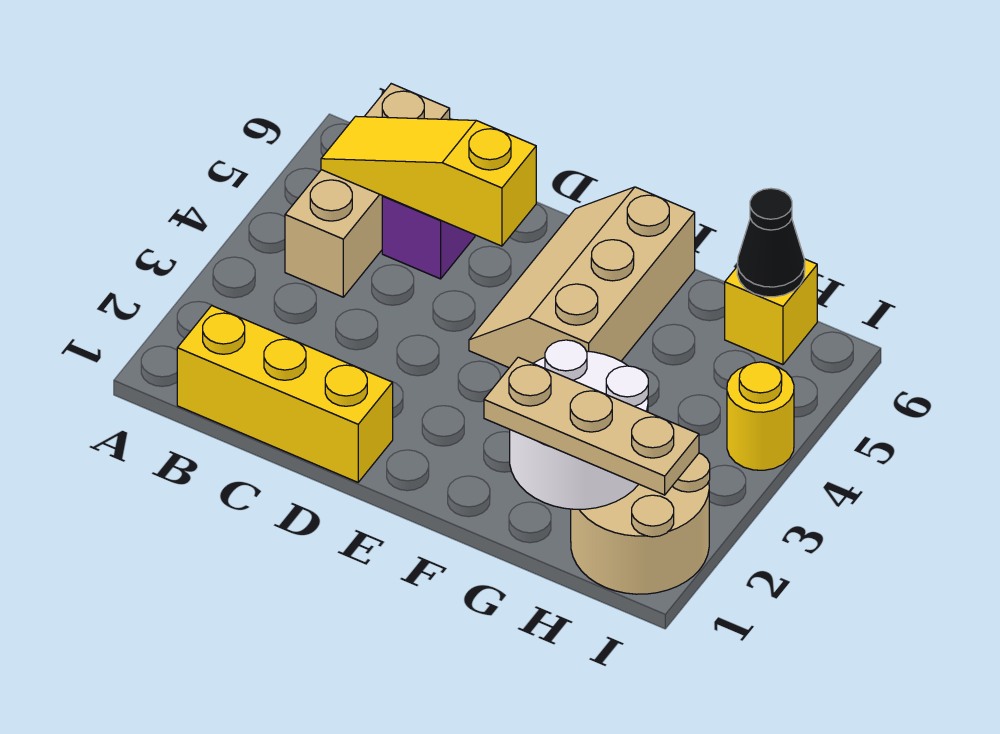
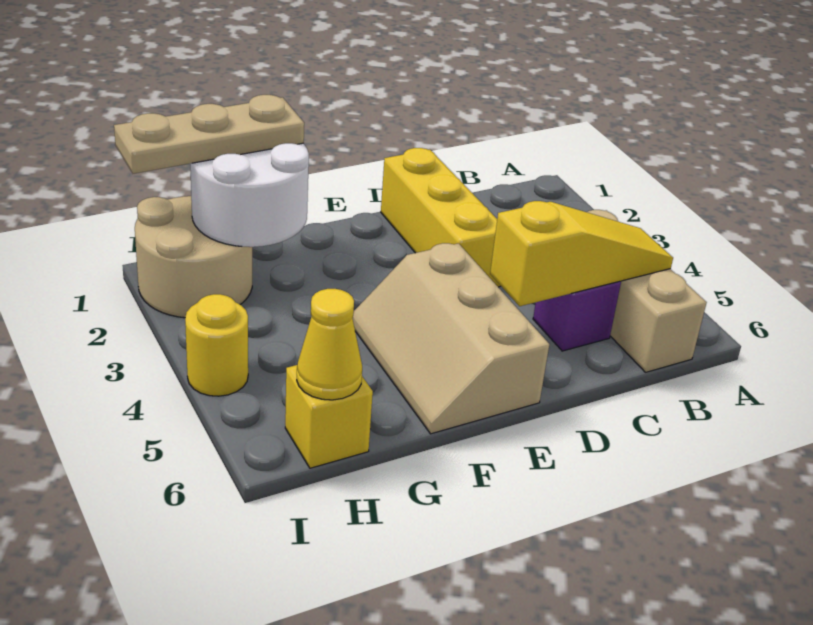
yellow brick B1:D1 level 1 -> yellow brick D1:D3 level 1
tan slope E4:F6 level 1 top F -> tan slope E4:F6 level 1 top E
black cone H6 level 2 -> yellow cone H6 level 2

